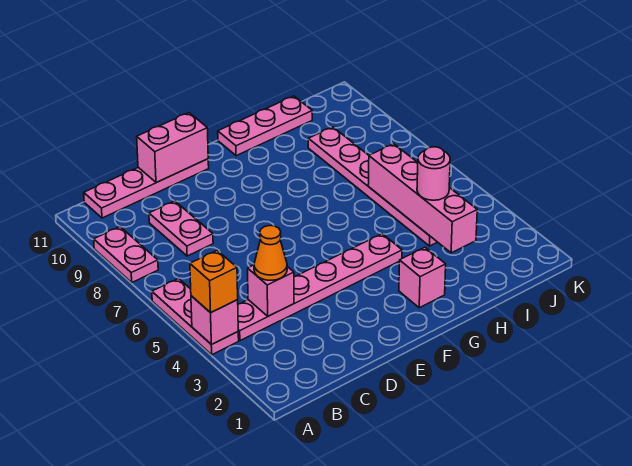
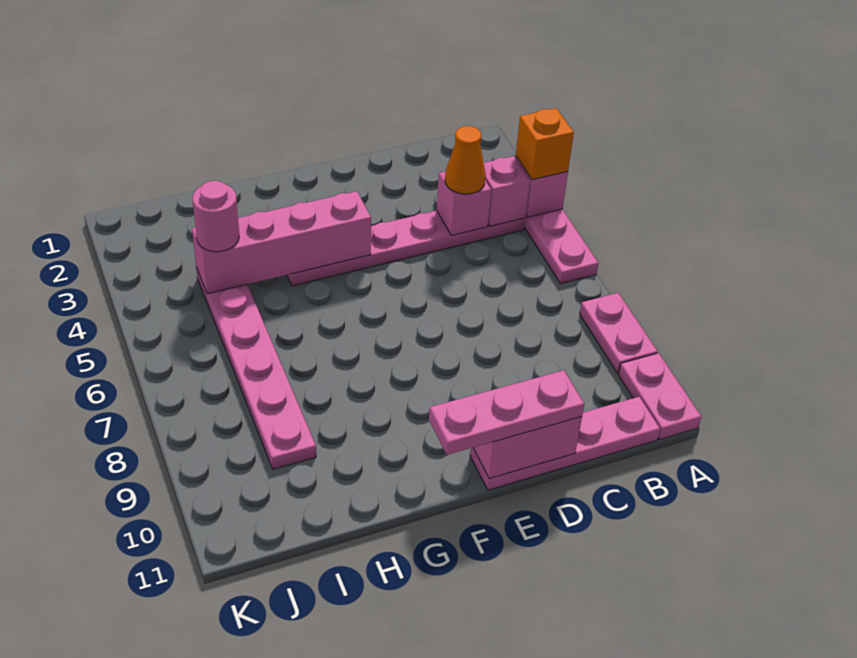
pink plate C8:C9 level 1 -> pink plate A10:A11 level 1
pink brick G2 level 1 -> pink brick B4 level 2
pink plate G11:I11 level 1 -> pink plate D11:F11 level 3
pink brick I3:I6 level 2 -> pink brick F4:I4 level 2

